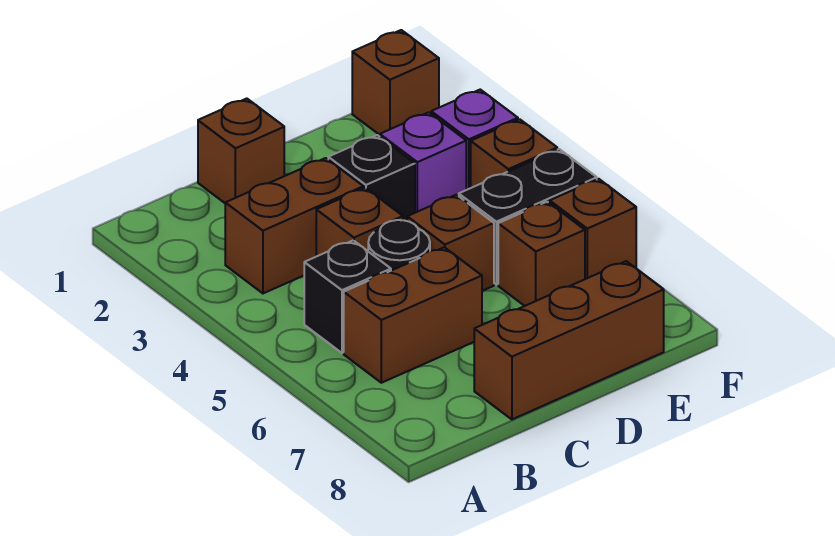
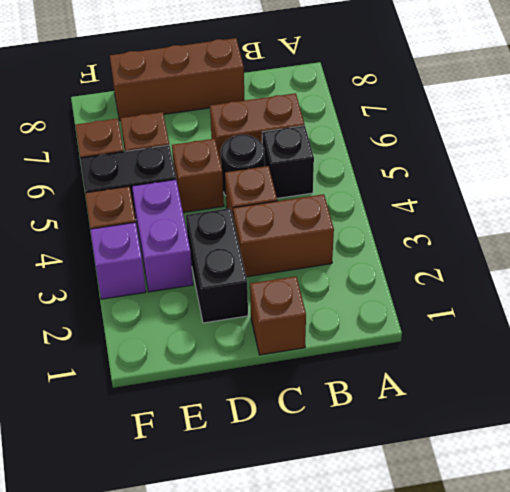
black brick D3 level 1 -> black brick D2:D3 level 1
purple brick E3 level 1 -> purple brick E3:E4 level 1
brown brick F1 level 1 -> none

